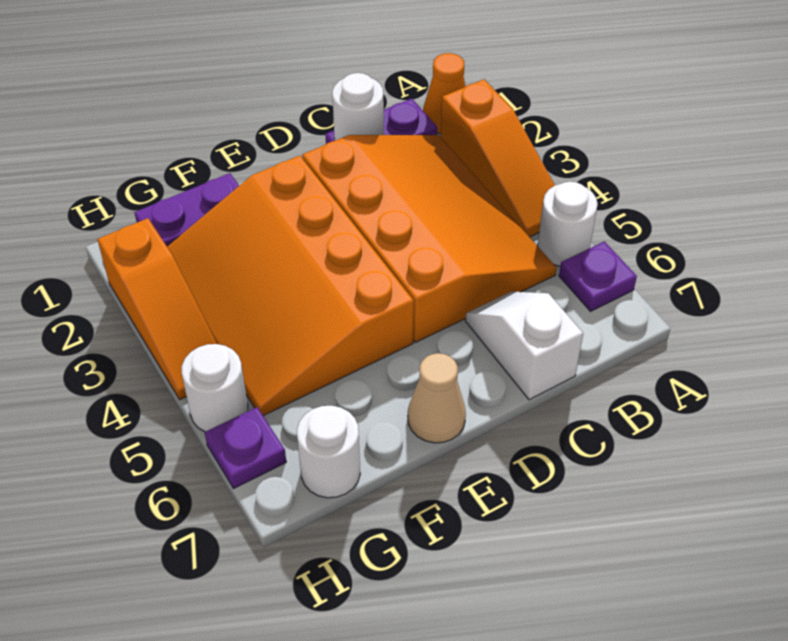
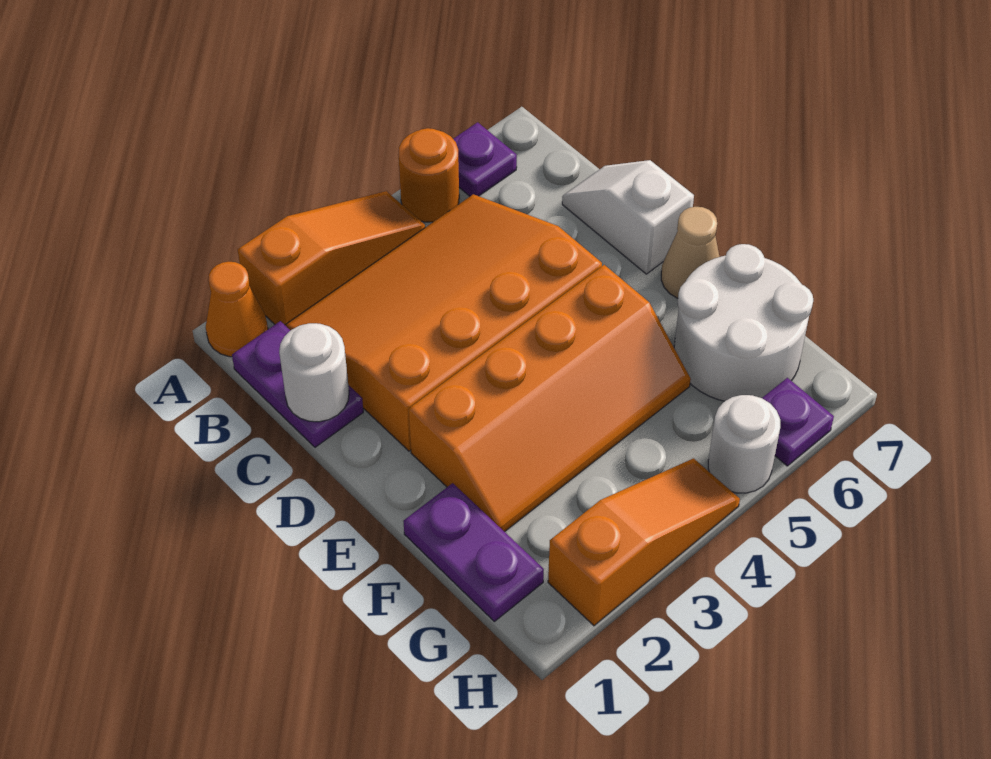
white round brick A5 level 1 -> orange round brick A5 level 1
white slope C6:C7 level 1 top 7 -> white slope C7:D7 level 1 top D
orange slope E2:G5 level 1 top E -> orange slope E2:F5 level 1 top E
white round brick G7 level 1 -> white round brick F6:G7 level 1

